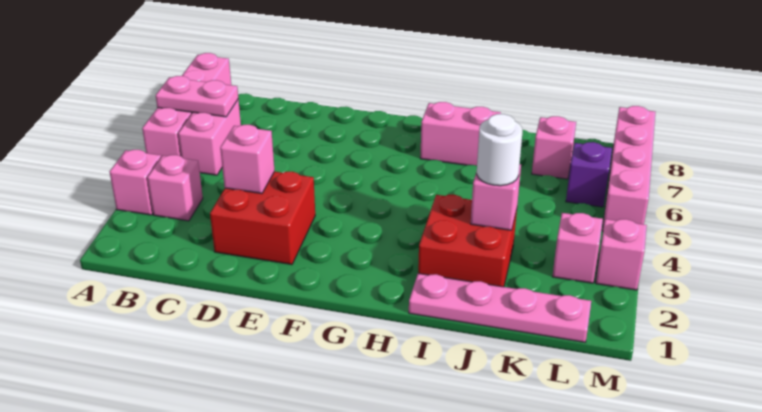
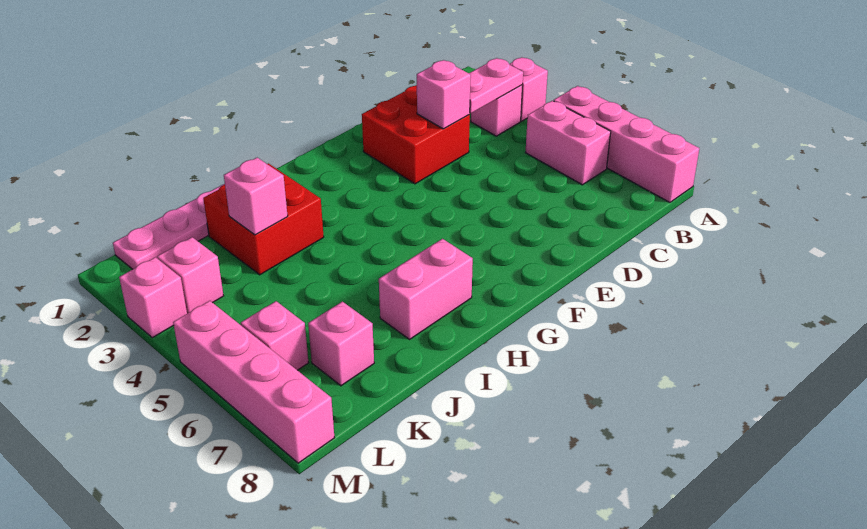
pink plate A6:B6 level 2 -> pink plate B3:C3 level 2
white round brick J3 level 3 -> none
purple brick L6 level 1 -> pink brick L6 level 1

